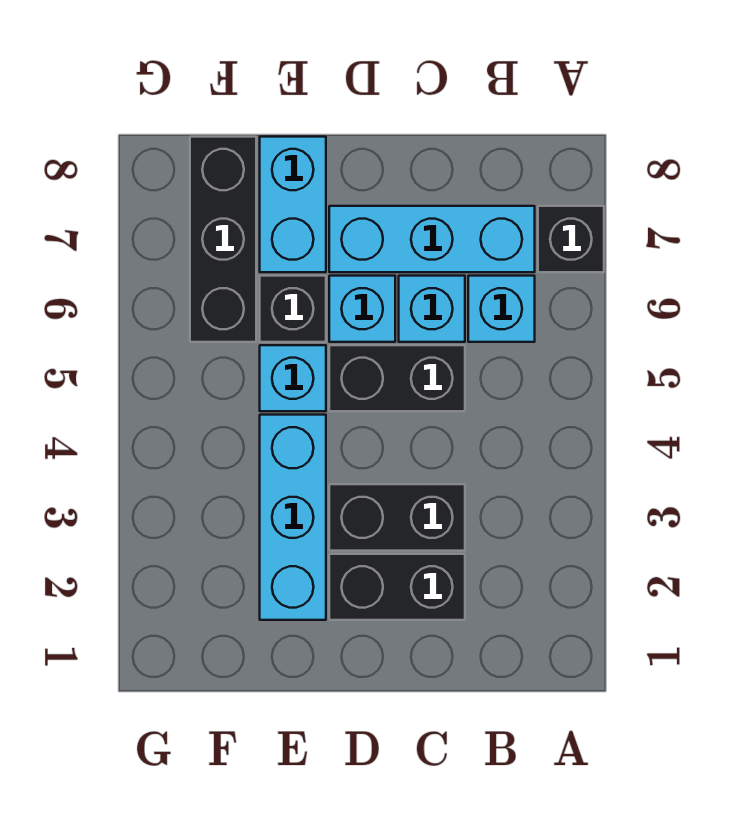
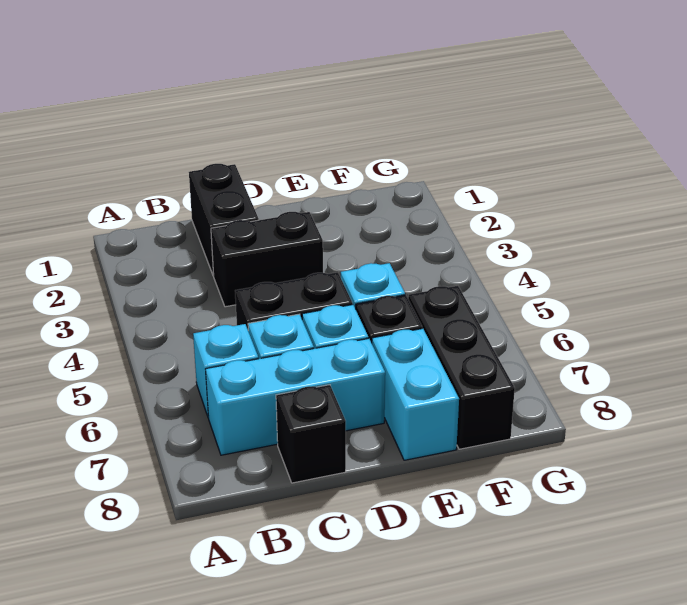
black brick A7 level 1 -> black brick C8 level 1
black brick C2:D2 level 1 -> black brick C1:C2 level 1
cyan brick E2:E4 level 1 -> none

